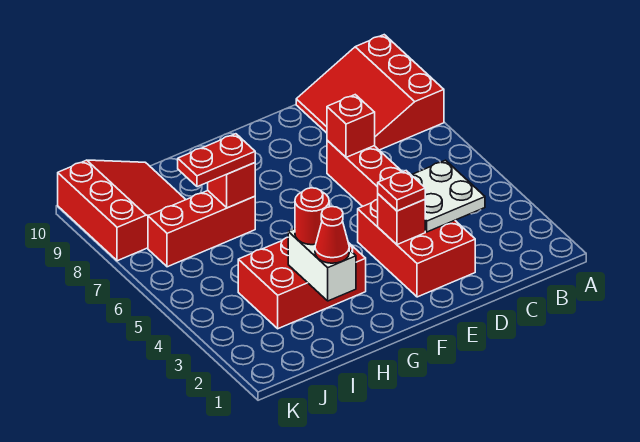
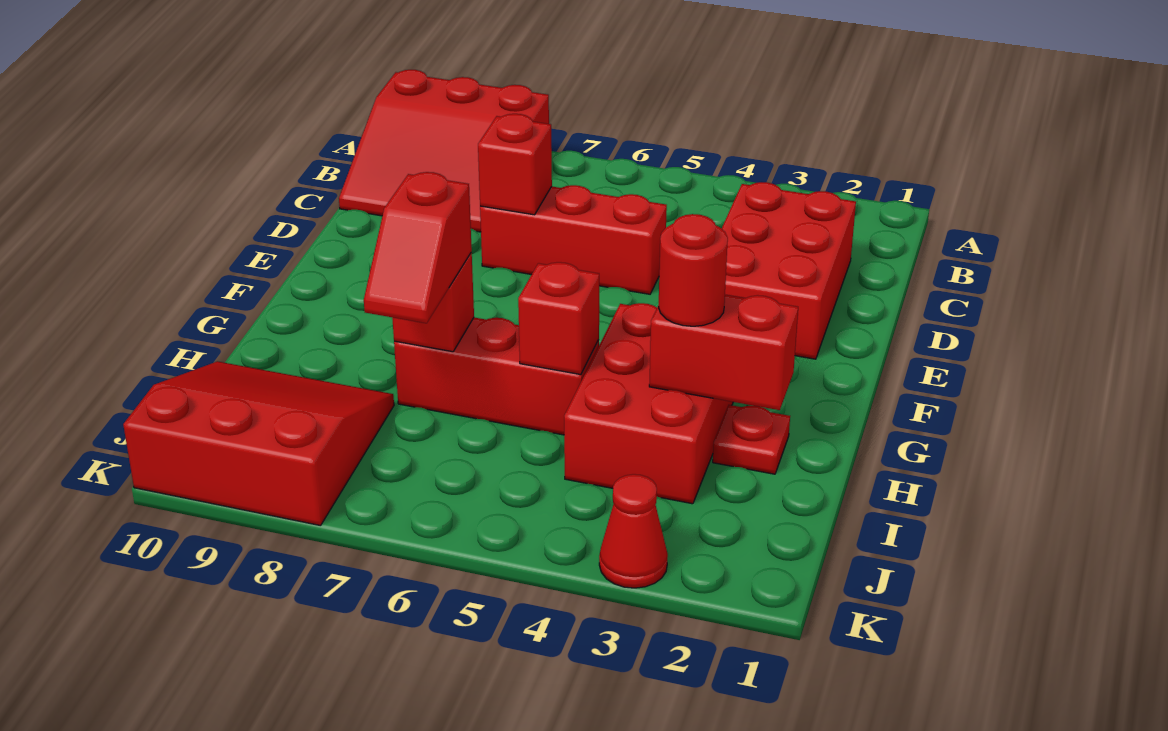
white plate C3:D4 level 2 -> none
red brick D2:E4 level 1 -> red brick C2:E3 level 1
red brick E3 level 2 -> red brick H5 level 2
red plate E3 level 3 -> red plate H2 level 1
white brick H2:H3 level 2 -> red brick H2:H3 level 2
red cone H2 level 3 -> red cone K3 level 1
red brick H7:J7 level 1 -> red brick H5:H7 level 1
red plate H7:I7 level 3 -> red slope H7:I7 level 3 top H

